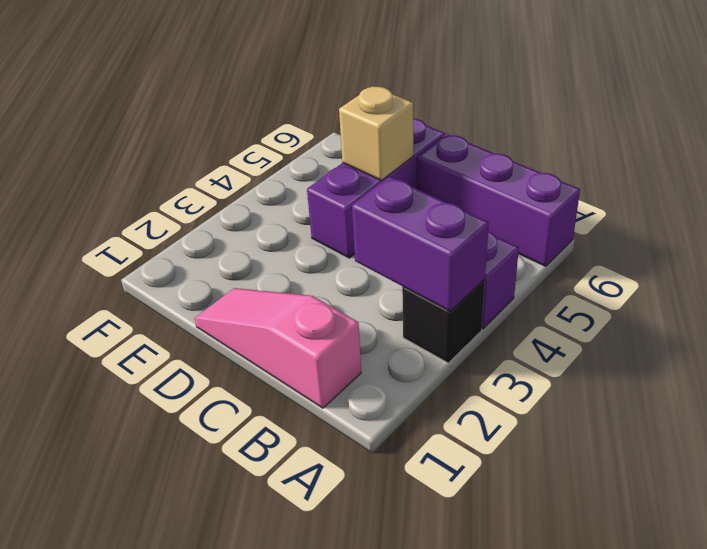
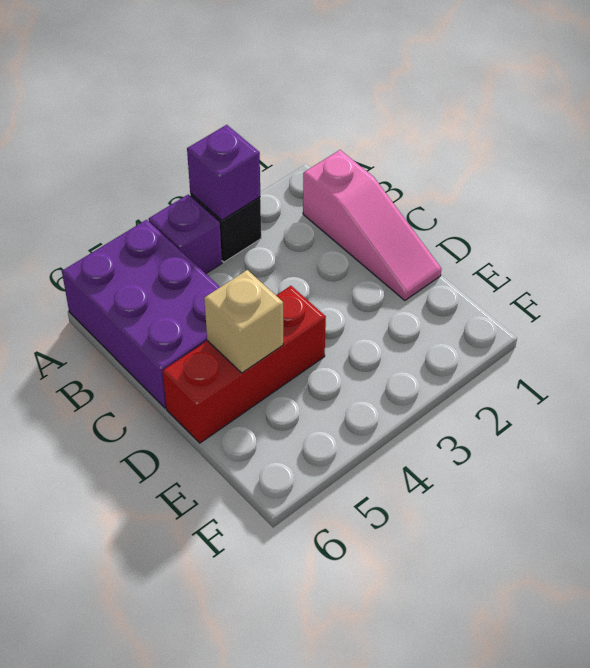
purple brick A3:B3 level 2 -> purple brick A3 level 2
purple brick A6:C6 level 1 -> purple brick A5:C6 level 1
purple brick D4:D6 level 1 -> red brick D4:D6 level 1

